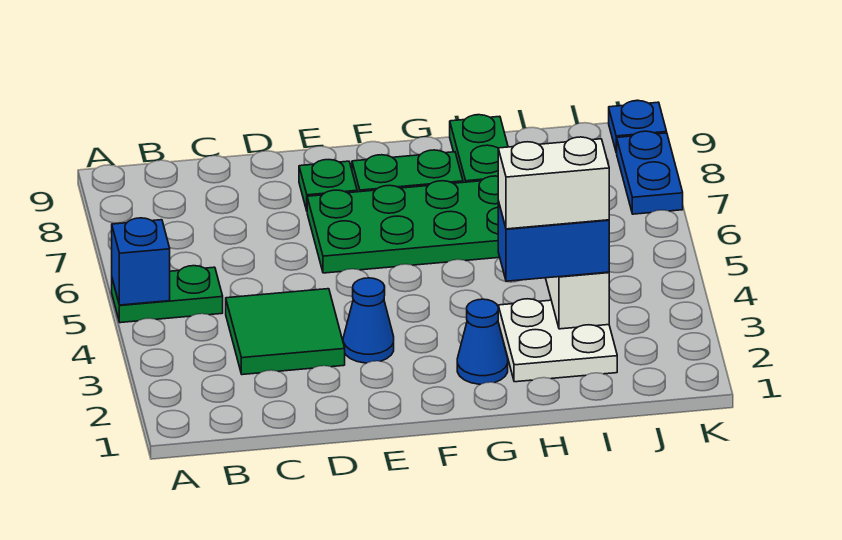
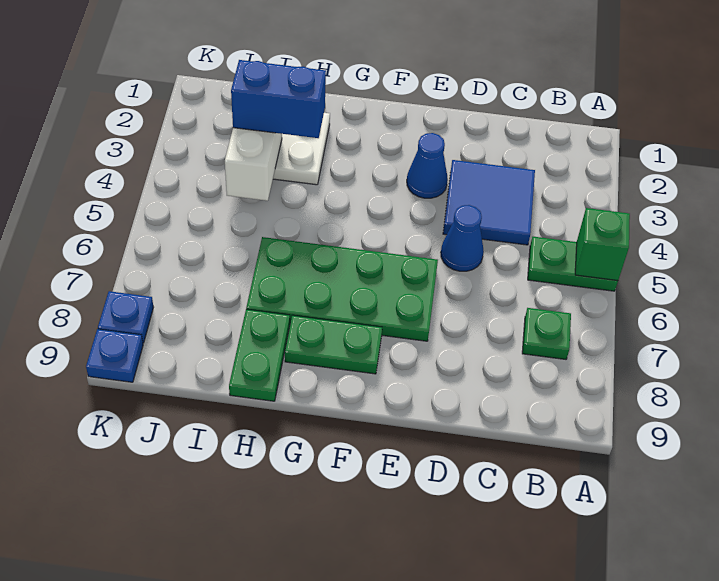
blue brick A5 level 2 -> green brick A5 level 2
green tile C3:D4 level 1 -> blue tile C3:D4 level 1
green plate E8 level 1 -> green plate B7 level 1
blue cone G2 level 1 -> blue cone D5 level 1
white brick H3:I3 level 4 -> none
blue plate K7:K8 level 1 -> blue plate K8 level 1

